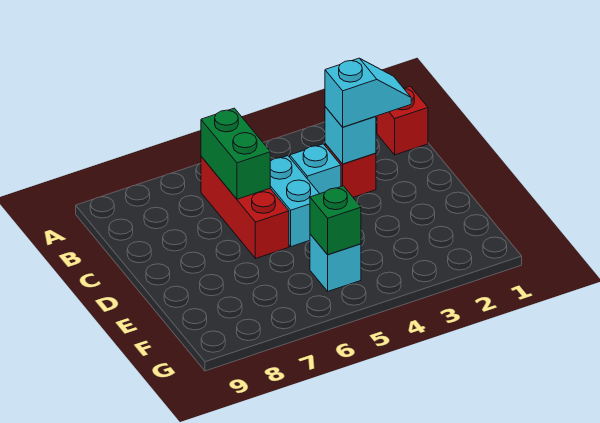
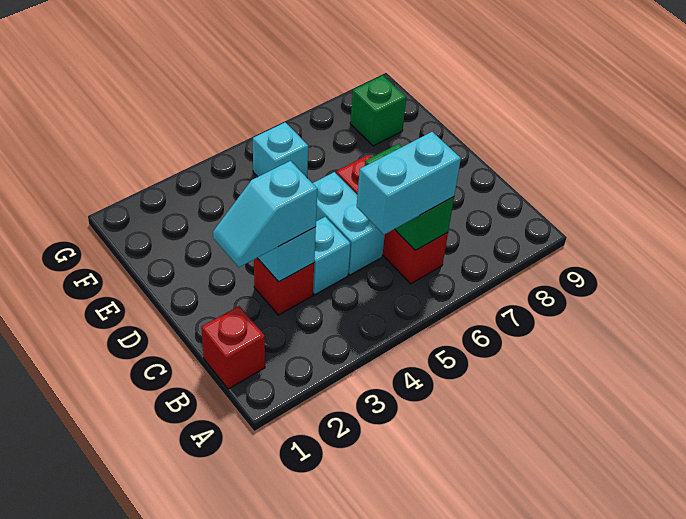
none -> cyan brick B5:B6 level 3
green brick F5 level 2 -> green brick F8 level 1

